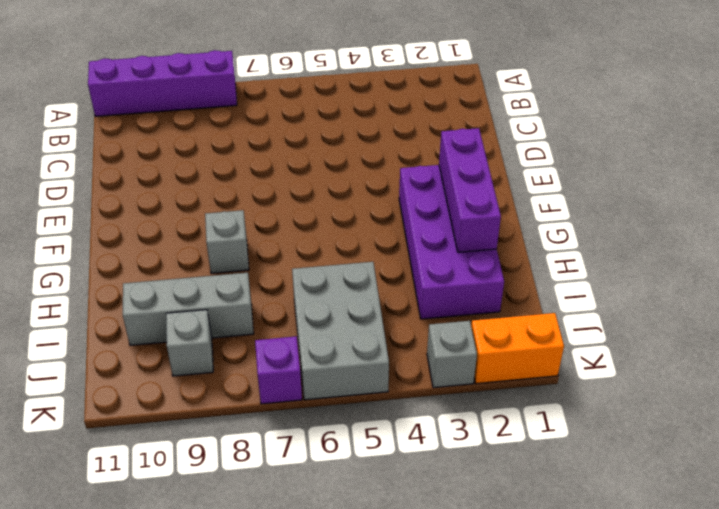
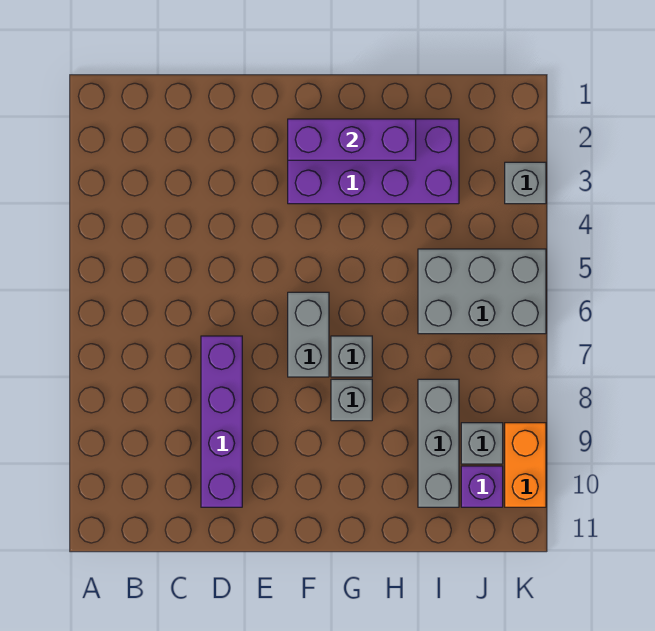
purple brick A8:A11 level 1 -> purple brick D7:D10 level 1
none -> grey brick F6:F7 level 1
none -> grey brick G7 level 1
orange brick K1:K2 level 1 -> orange brick K9:K10 level 1
purple brick K7 level 1 -> purple brick J10 level 1

